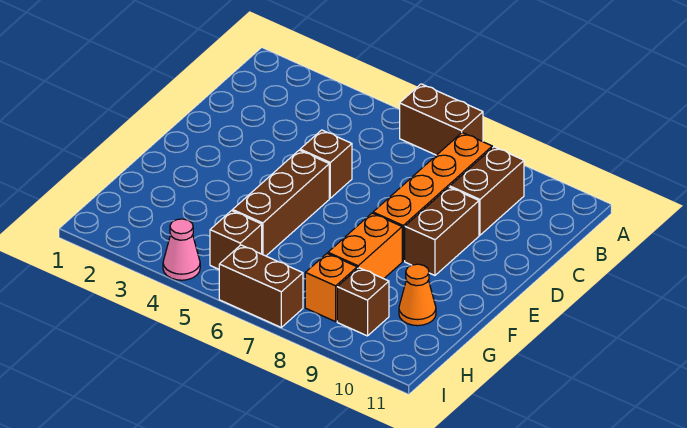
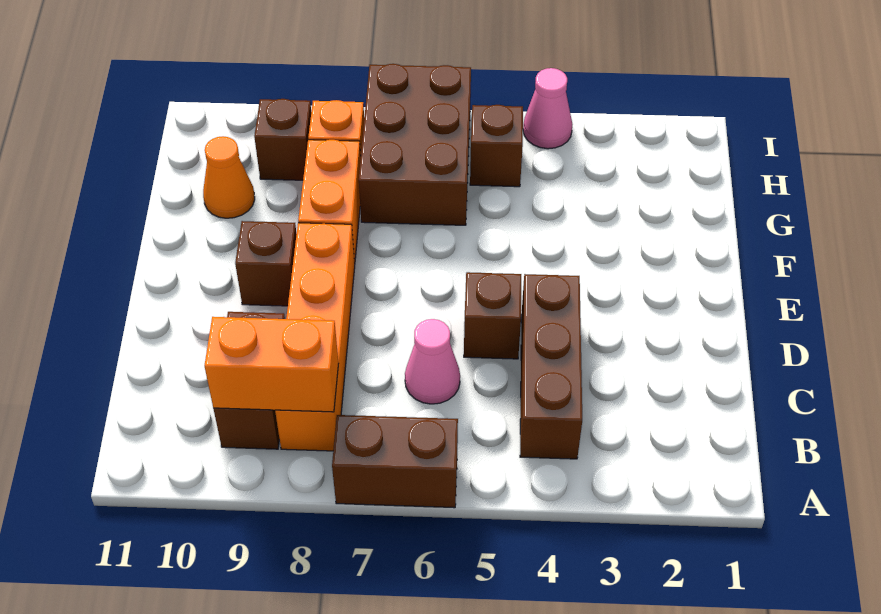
none -> orange brick B8:B9 level 2
none -> pink cone C6 level 1
brown brick D9:E9 level 1 -> brown brick E9 level 1
brown brick E5:G5 level 1 -> brown brick B4:D4 level 1
brown brick I6:I7 level 1 -> brown brick G6:I7 level 1

